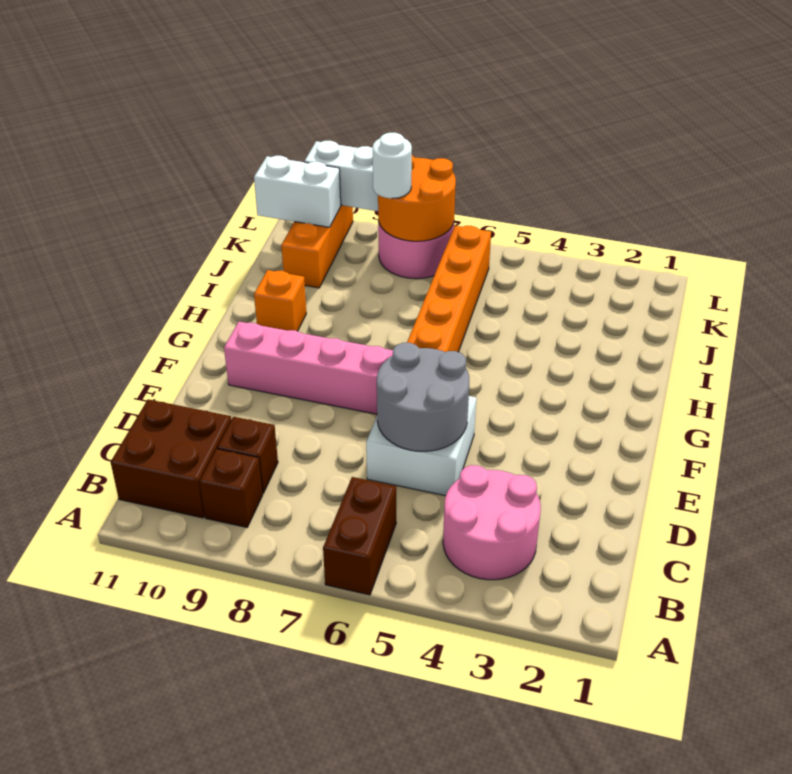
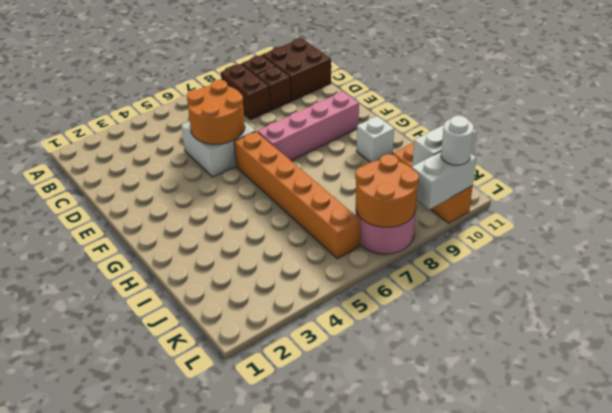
brown brick A6:B6 level 1 -> brown brick B8:C8 level 1
pink round brick B3:C4 level 1 -> none
grey round brick D5:E6 level 2 -> orange round brick D5:E6 level 2
orange brick H10 level 1 -> white brick H10 level 1
white round brick K8 level 3 -> white round brick L10 level 3

